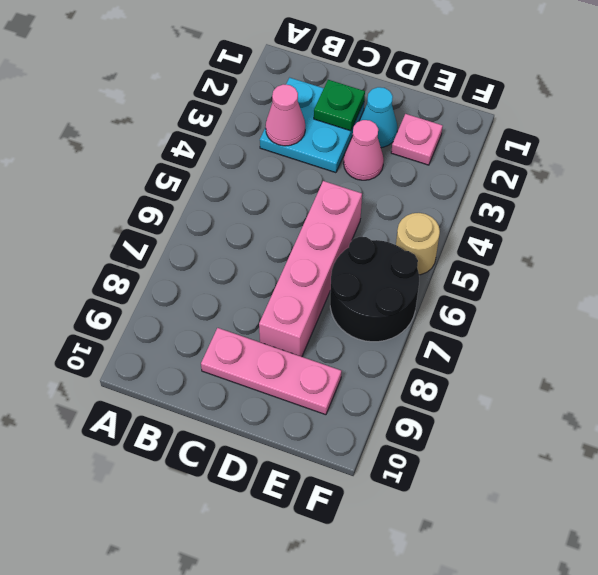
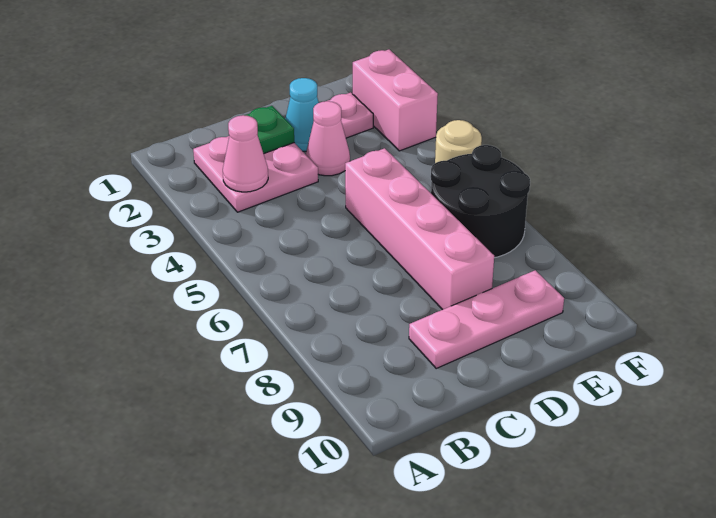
cyan plate B2:C3 level 1 -> pink plate B2:C3 level 1
none -> pink brick F2:F3 level 1

